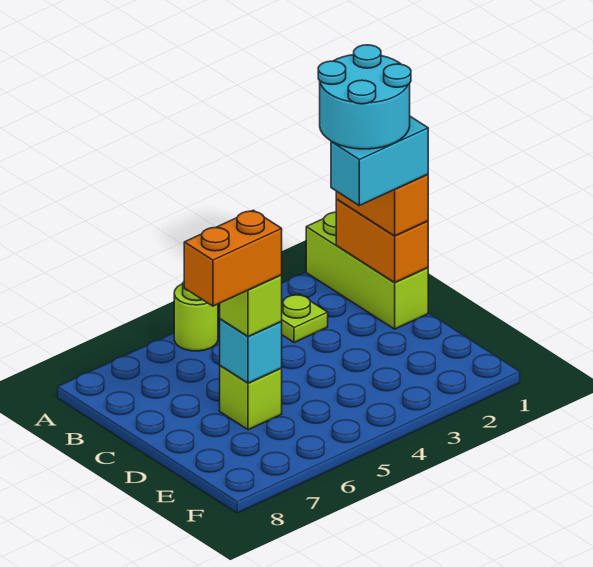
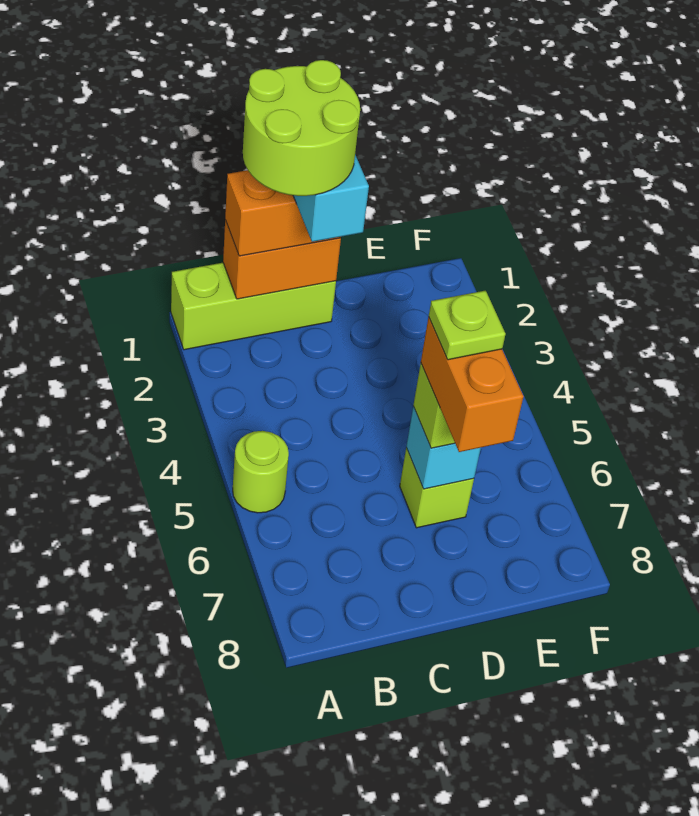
cyan round brick B1:C2 level 5 -> lime round brick B1:C2 level 5
lime plate B3 level 1 -> lime plate D6 level 5

